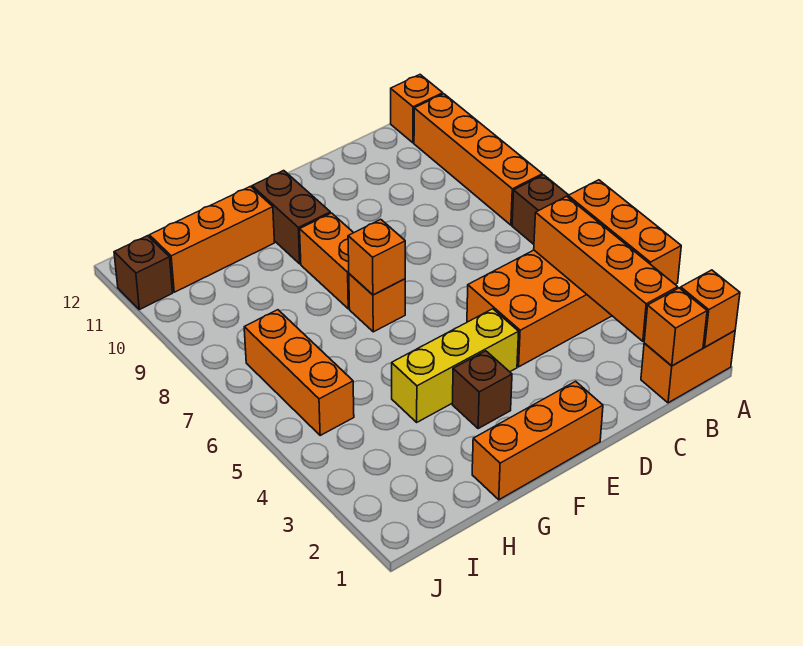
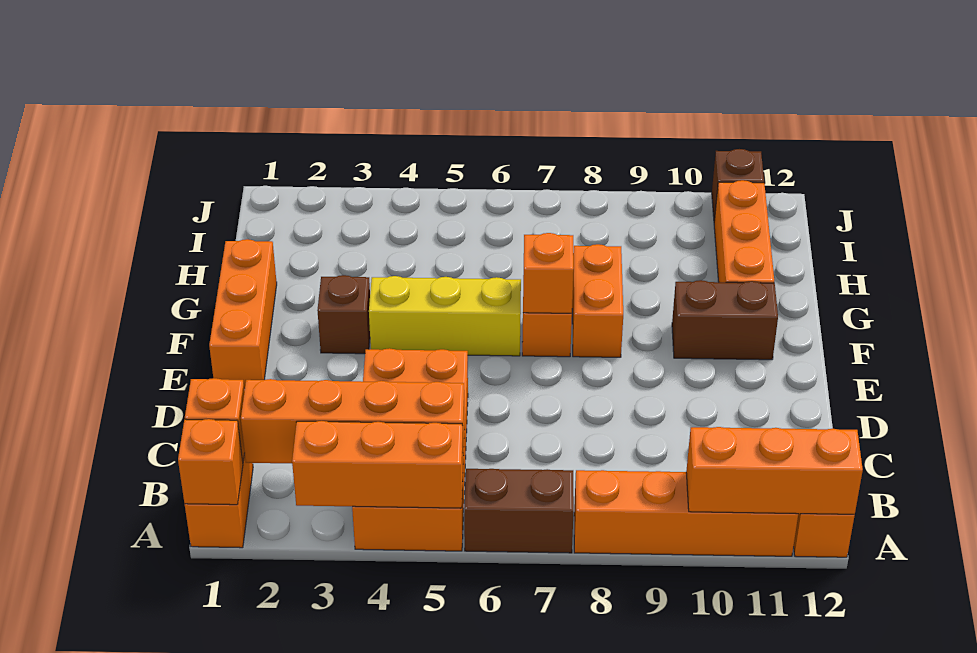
yellow brick E4:G4 level 1 -> yellow brick F4:F6 level 1
orange brick F8:F9 level 1 -> orange brick F8:G8 level 1
orange brick I5:I7 level 1 -> orange brick A10:A12 level 2

